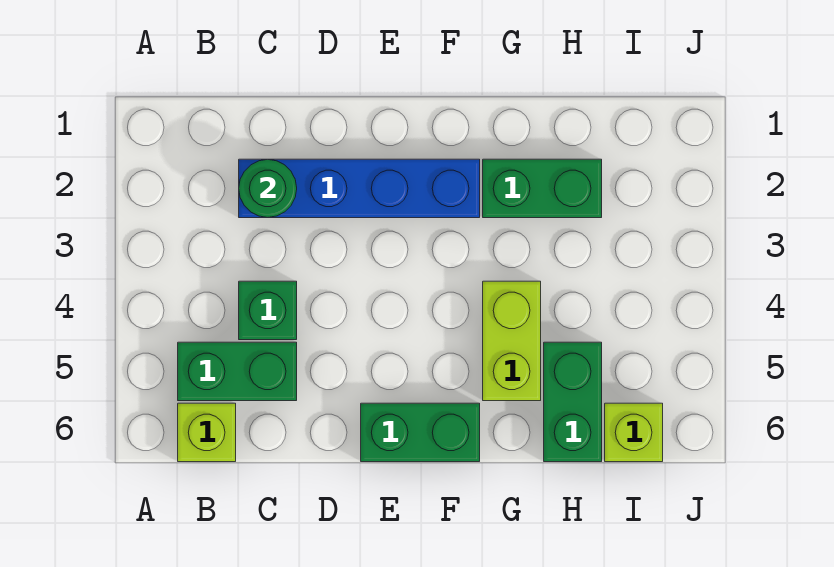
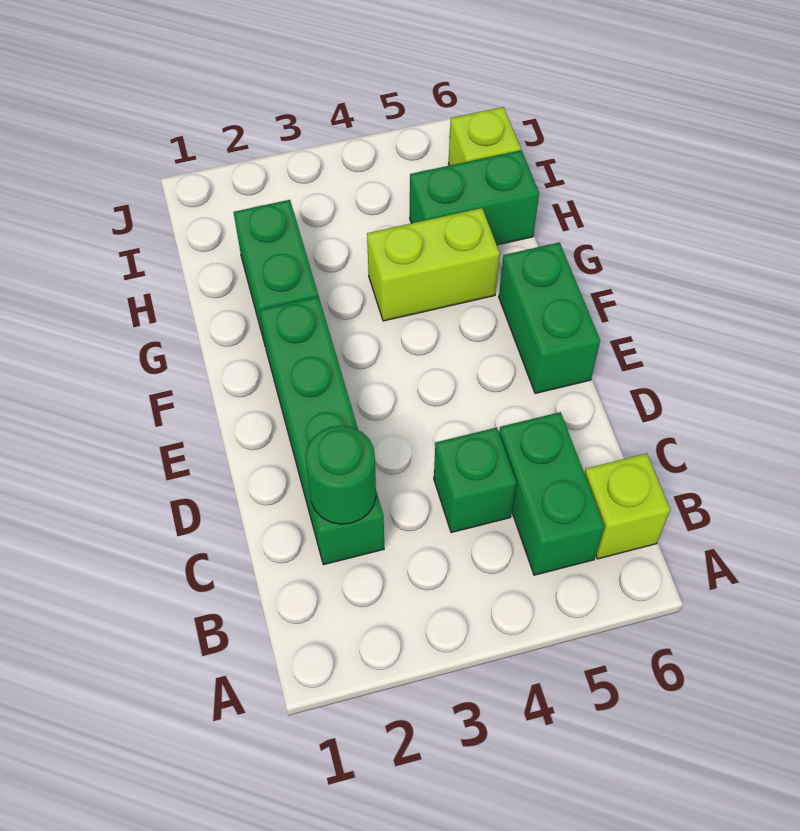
blue brick C2:F2 level 1 -> green brick C2:F2 level 1

